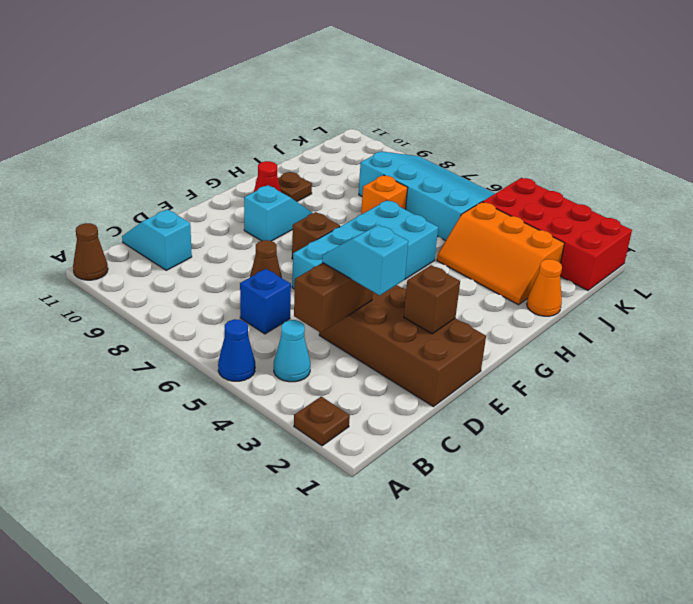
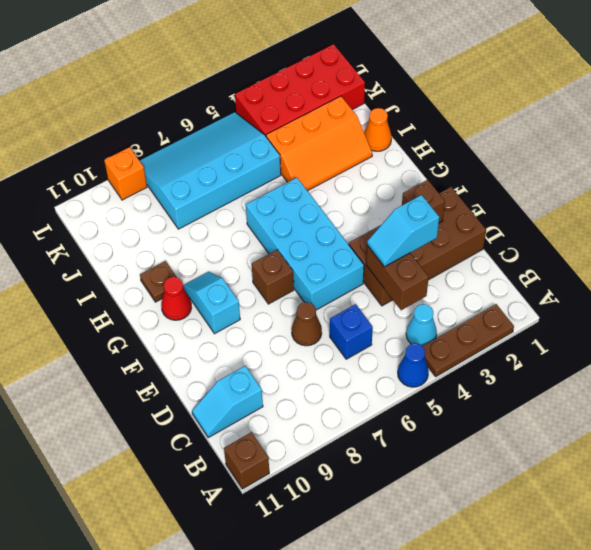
brown plate A2 level 1 -> brown plate A2:A4 level 1
brown cone A11 level 1 -> brown brick A11 level 1
orange brick I7 level 1 -> orange brick L9 level 1

